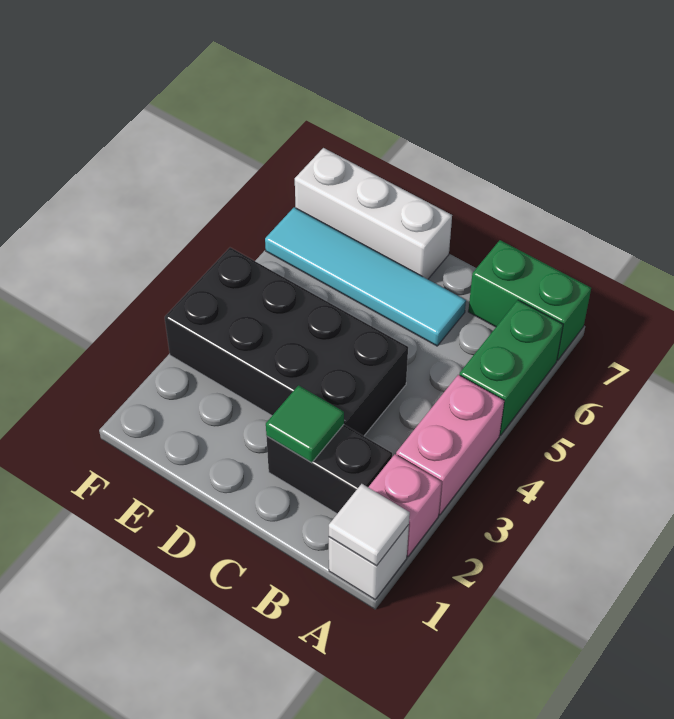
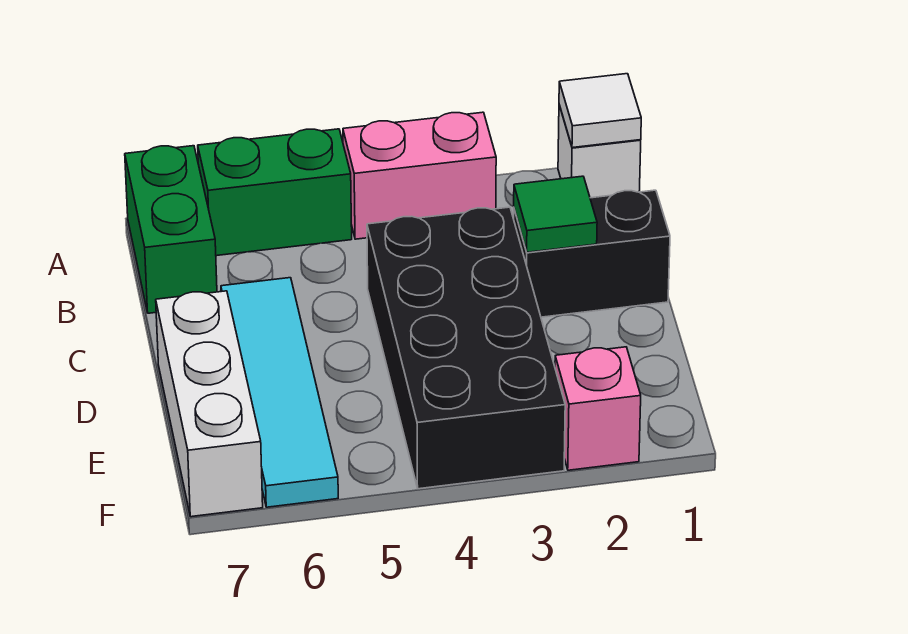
pink brick A2 level 1 -> pink brick F2 level 1
black brick B2:C2 level 1 -> black brick C1:C2 level 1

